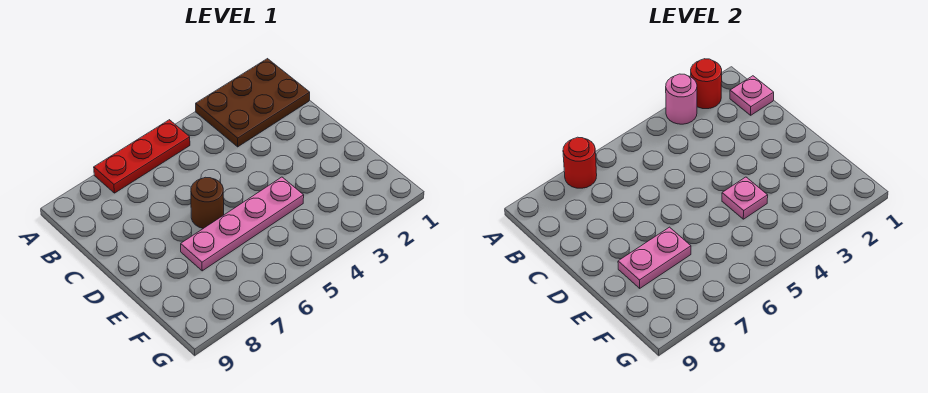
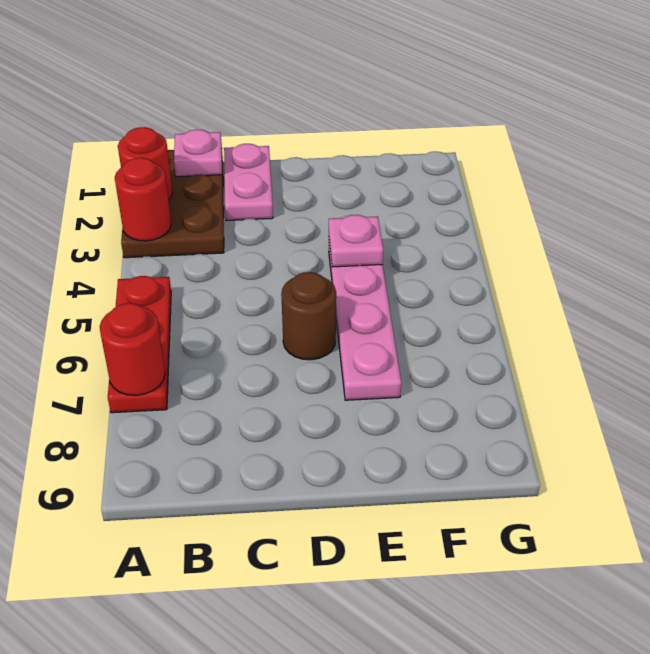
pink round brick A3 level 2 -> red round brick A3 level 2
pink plate E7:E8 level 2 -> pink plate C1:C2 level 1

